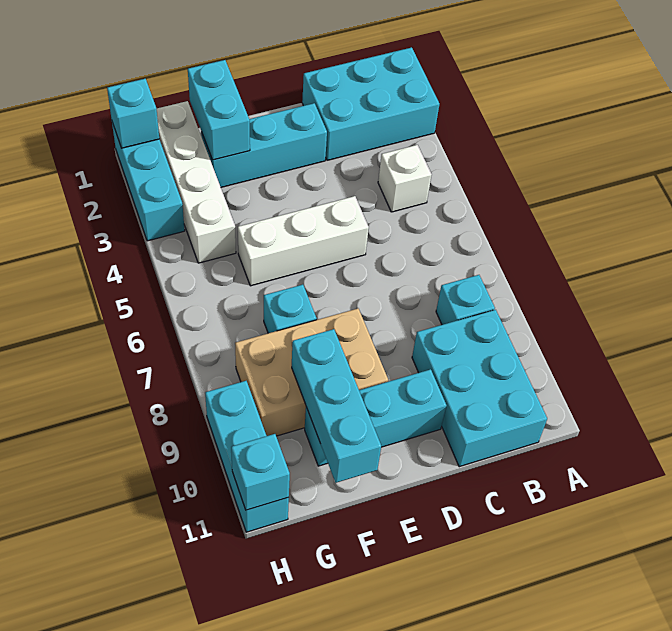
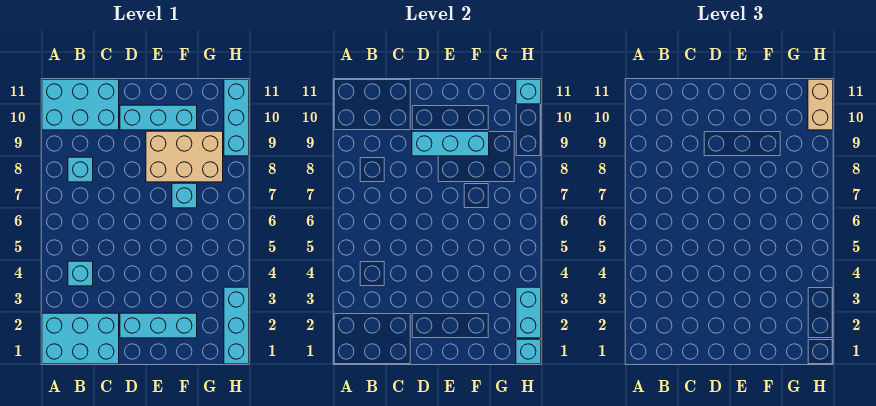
white brick B4 level 1 -> cyan brick B4 level 1
cyan brick B9:C11 level 1 -> cyan brick A10:C11 level 1
white brick D5:F5 level 1 -> none
cyan brick F1:F2 level 2 -> cyan brick H2:H3 level 2
cyan brick F9:F11 level 2 -> cyan brick D9:F9 level 2
white brick G1:G4 level 1 -> none
none -> tan brick H10:H11 level 3

